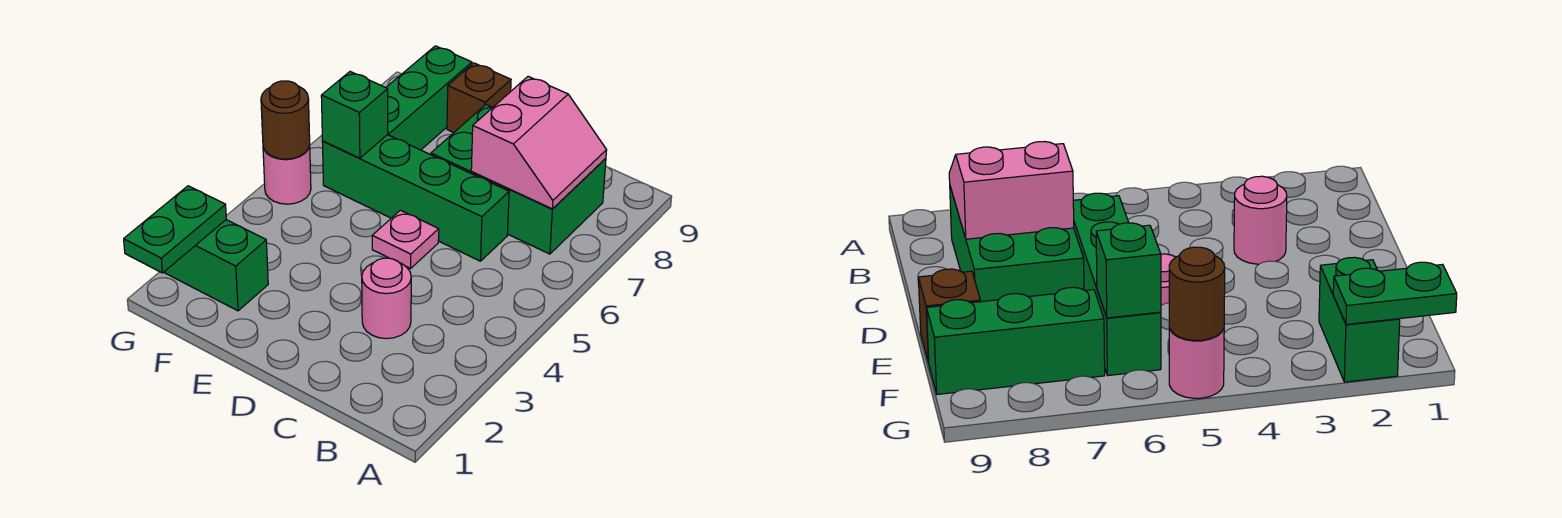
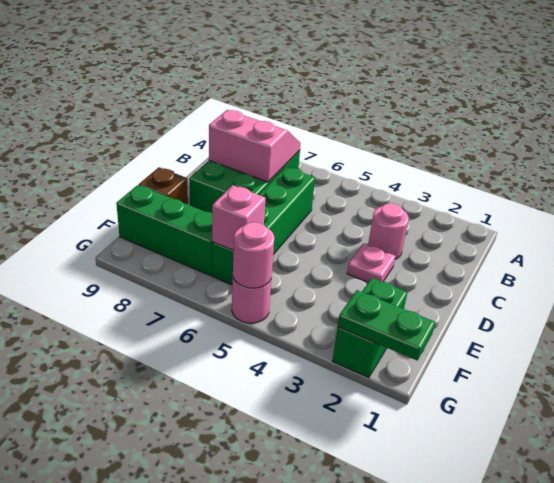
pink plate D5 level 1 -> pink plate D3 level 1
green brick F6 level 2 -> pink brick F6 level 2
brown round brick G5 level 2 -> pink round brick G5 level 2

